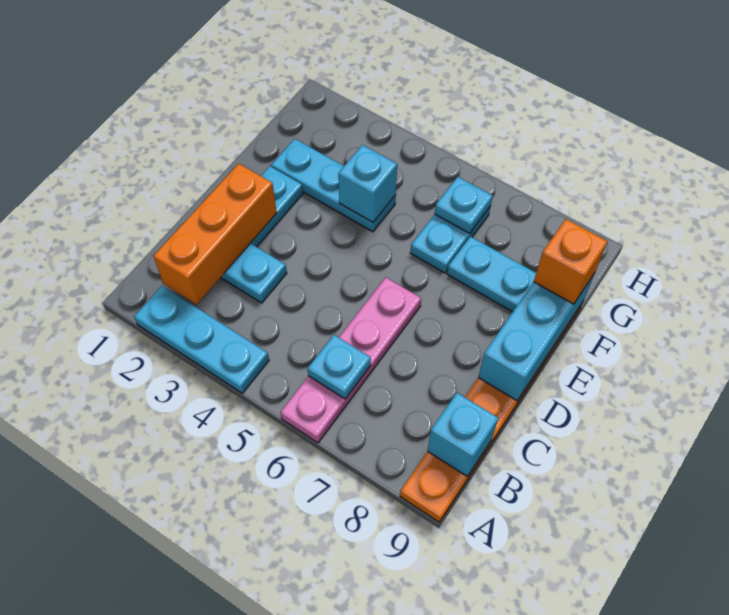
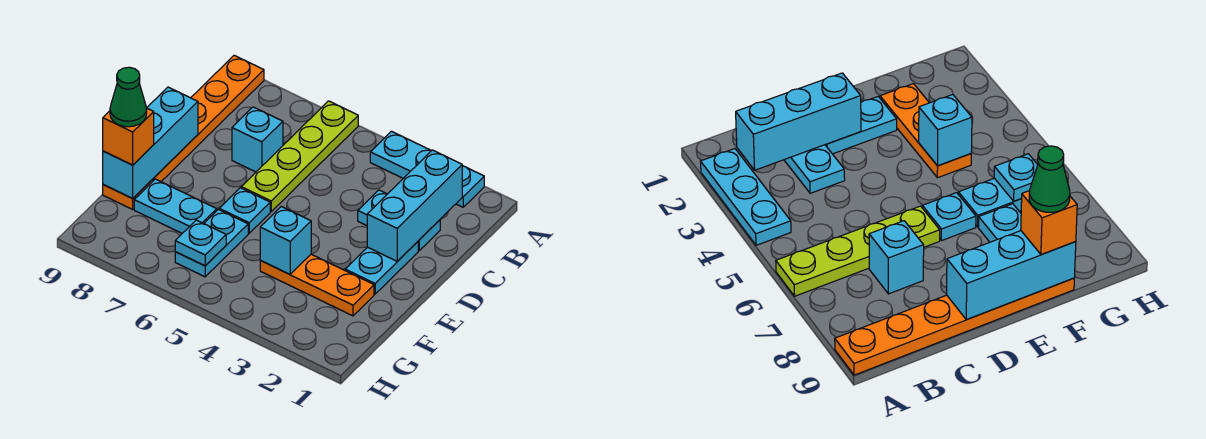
pink plate A6:D6 level 1 -> lime plate A6:D6 level 1
orange brick B2:D2 level 2 -> cyan brick B2:D2 level 2
cyan plate B6 level 2 -> cyan plate E6 level 1
cyan brick B9 level 2 -> cyan brick C7 level 1
cyan plate F2:F4 level 1 -> orange plate F2:F4 level 1
none -> green cone F9 level 4

